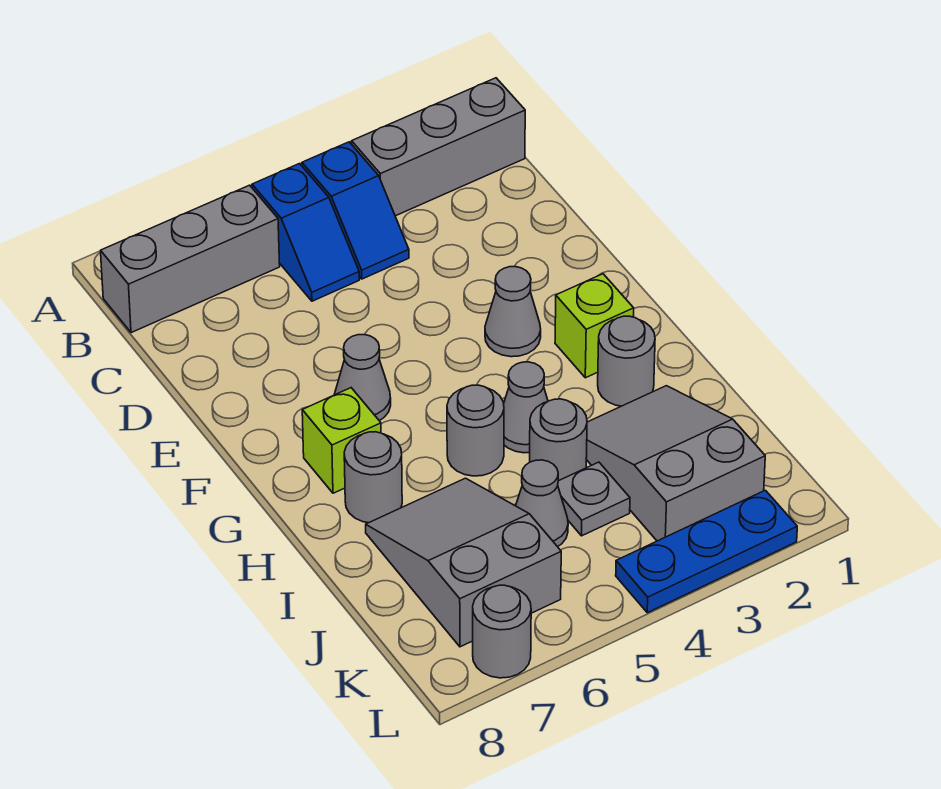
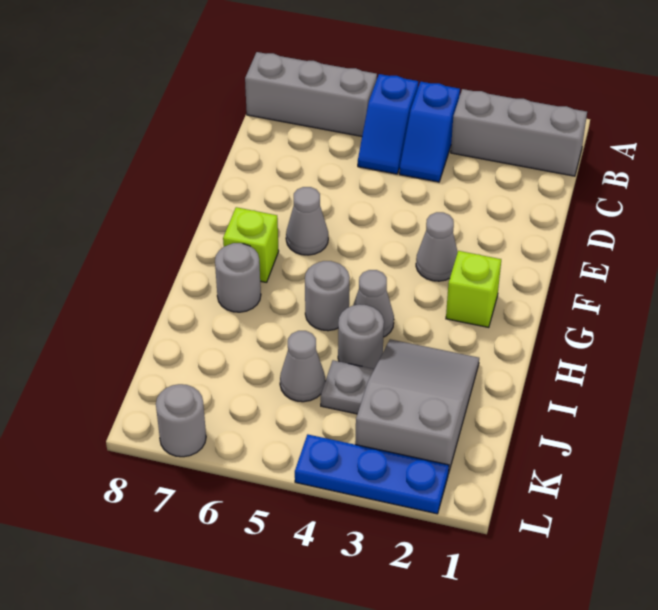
grey round brick H2 level 1 -> none
grey slope I6:K7 level 1 top K -> none

